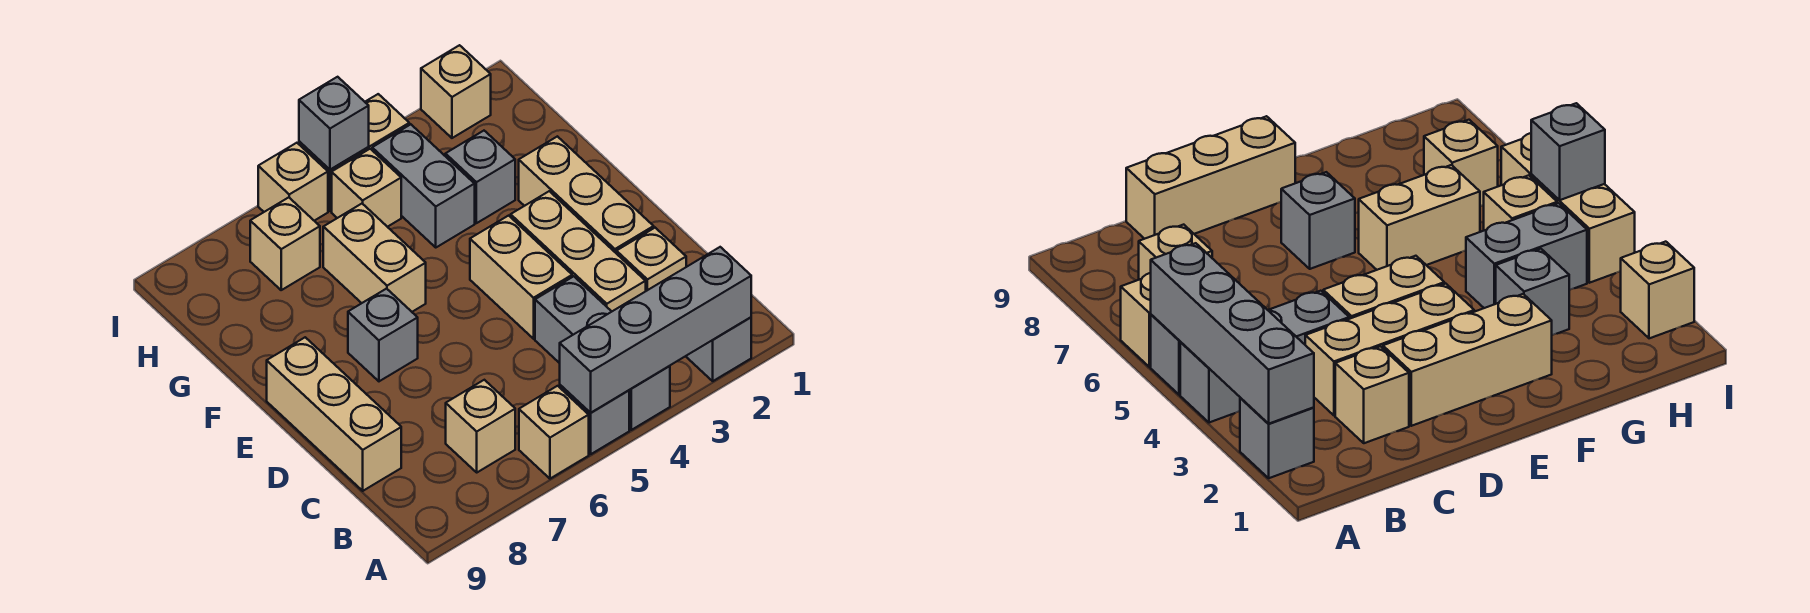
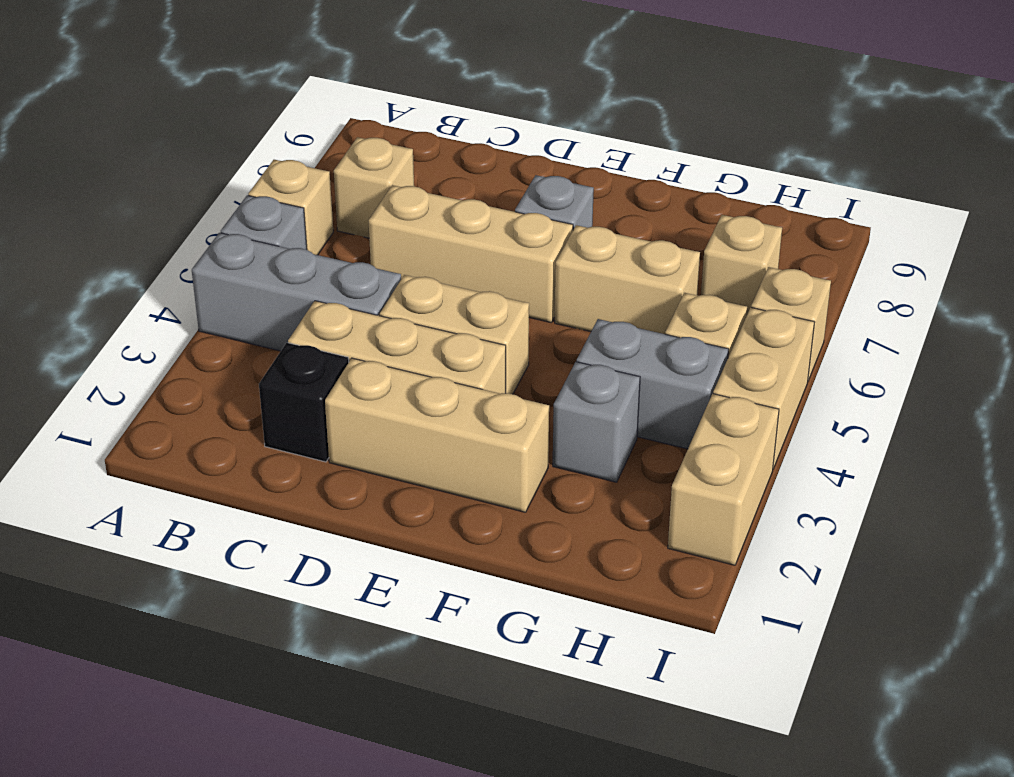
grey brick A2 level 1 -> none
grey brick A2:A5 level 2 -> none
tan brick C2 level 1 -> black brick C2 level 1
tan brick C9:E9 level 1 -> tan brick C6:E6 level 1
tan brick I2 level 1 -> tan brick I2:I3 level 1
grey brick I5 level 2 -> none

